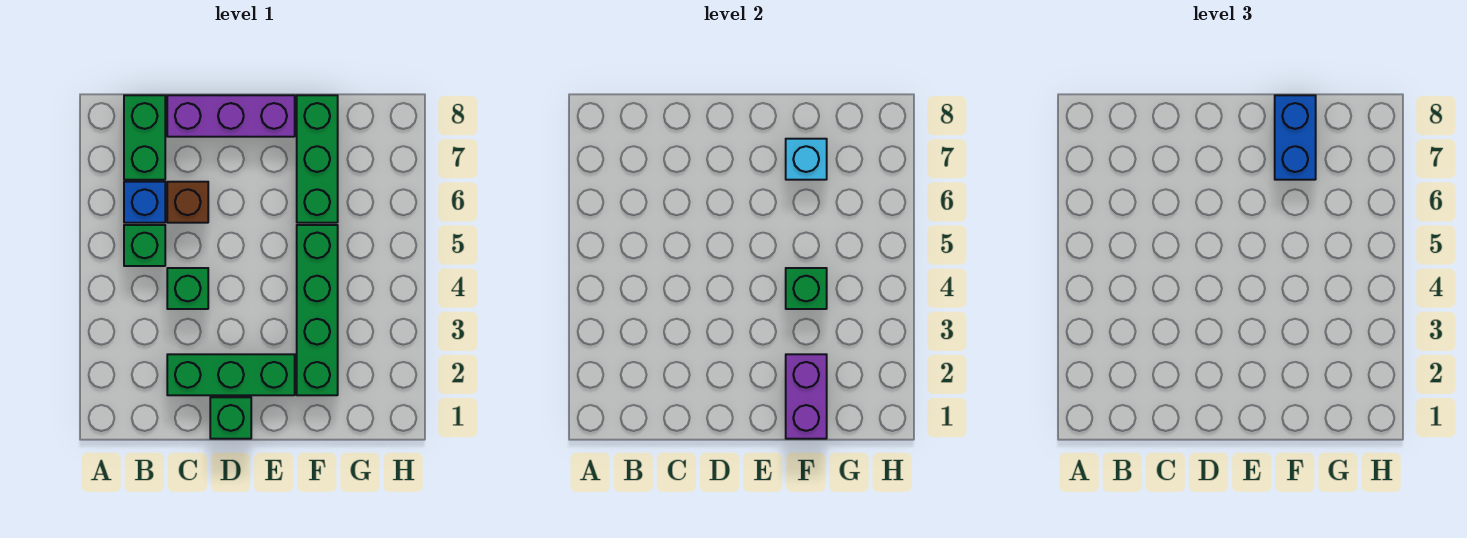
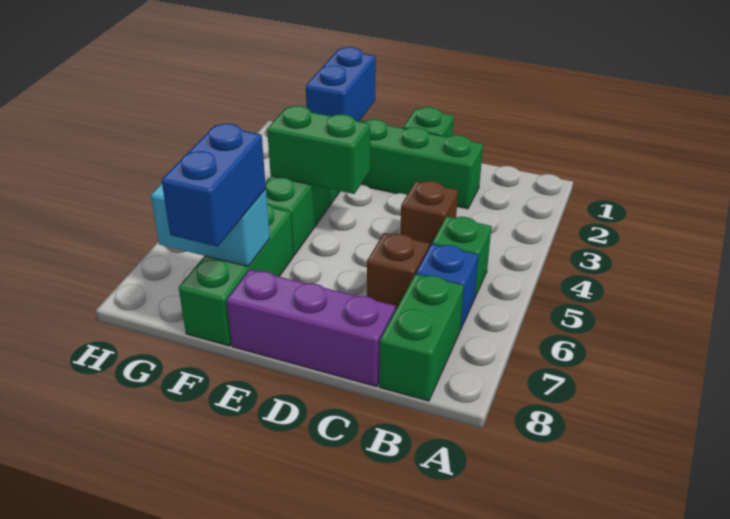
green brick C4 level 1 -> brown brick C4 level 1
purple brick F1:F2 level 2 -> blue brick F1:F2 level 2
green brick F4 level 2 -> green brick E4:F4 level 2
cyan brick F7 level 2 -> cyan brick F7:G7 level 2

